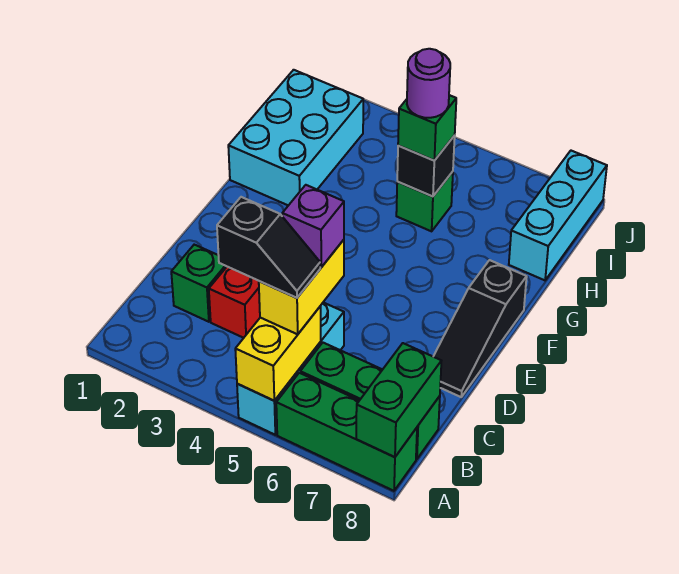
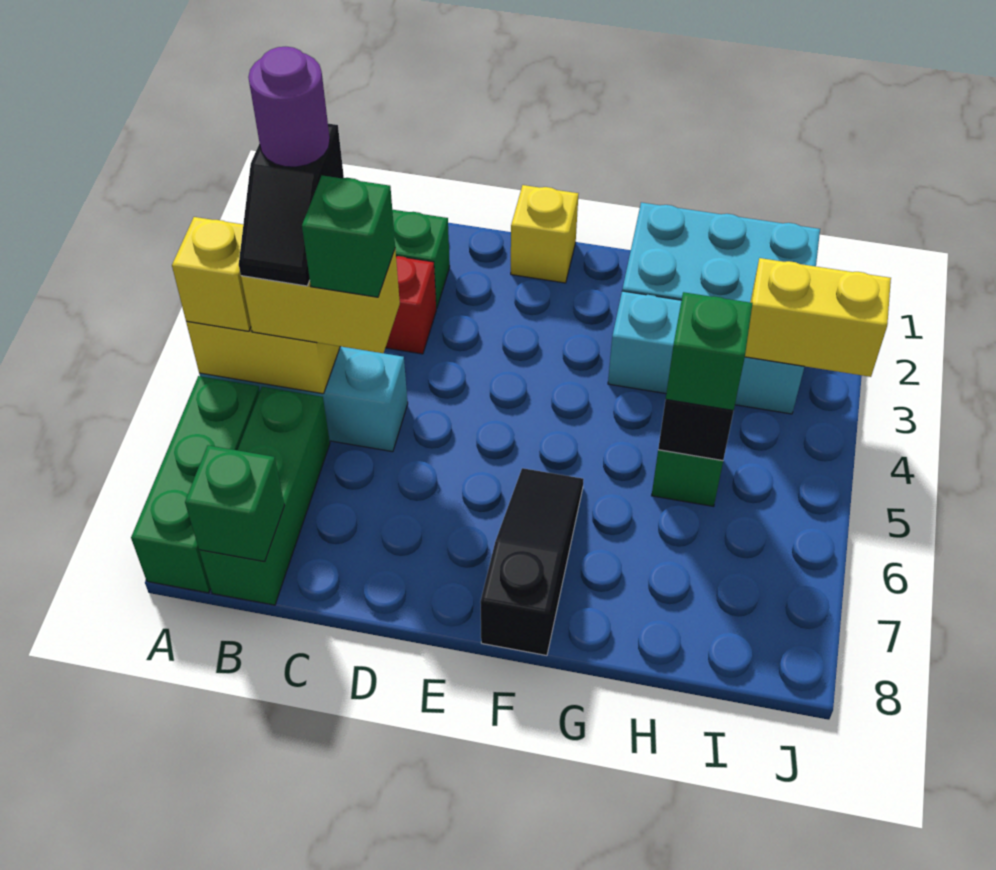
none -> yellow brick A5 level 3
green brick A8:B8 level 2 -> green brick B8 level 2
purple brick C5 level 4 -> green brick C5 level 4
black slope D8:F8 level 1 top F -> black slope F6:F8 level 1 top 8
none -> yellow brick E1 level 1
purple round brick H5 level 4 -> purple round brick B4 level 5
cyan brick H8:J8 level 1 -> cyan brick G3:I3 level 1
none -> yellow brick I3:J3 level 2

